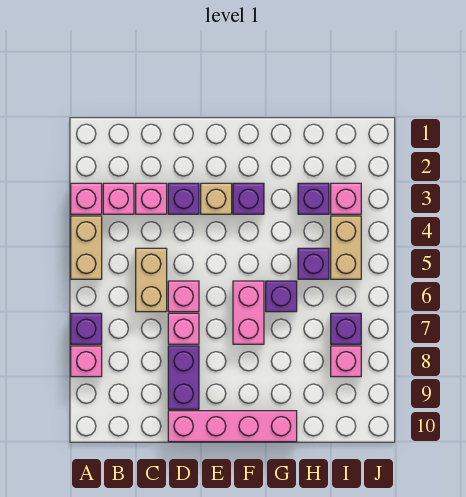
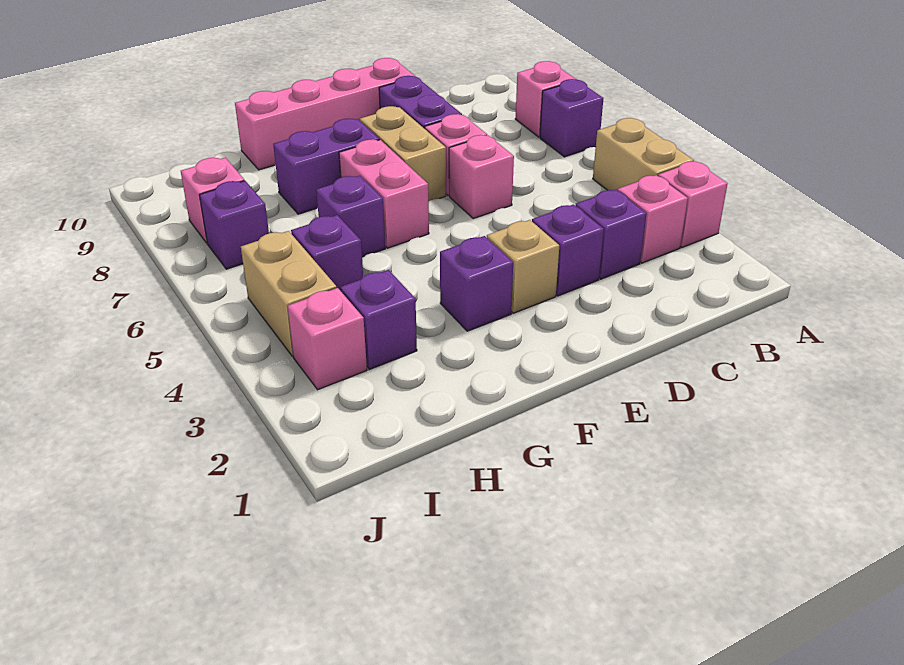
pink brick C3 level 1 -> purple brick C3 level 1
tan brick C5:C6 level 1 -> tan brick E7:E8 level 1
none -> purple brick F8:G8 level 1

